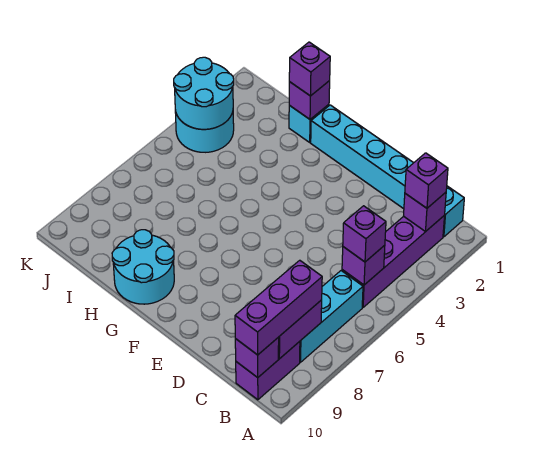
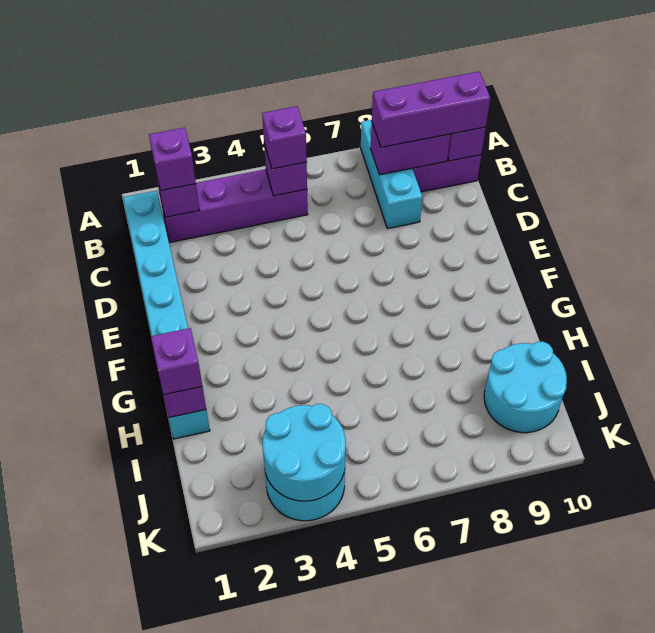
cyan brick B6:B8 level 1 -> cyan brick A8:C8 level 1
cyan round brick G9:H10 level 1 -> cyan round brick I9:J10 level 1

